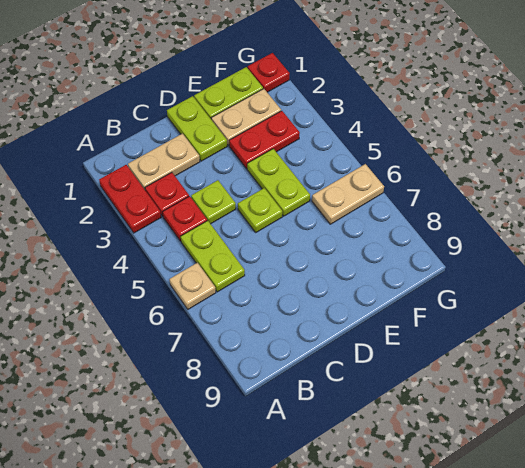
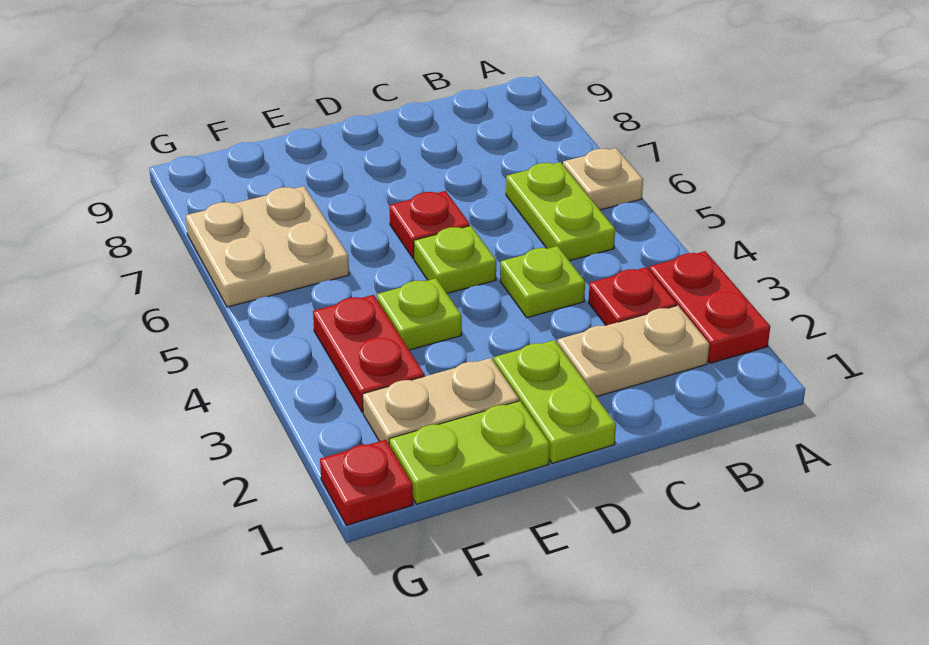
red plate B4 level 1 -> red plate D6 level 1
red plate E3:F3 level 1 -> red plate F3:F4 level 1
lime plate E4:E5 level 1 -> lime plate E4 level 1
tan plate F6:G6 level 1 -> tan plate F6:G7 level 1

